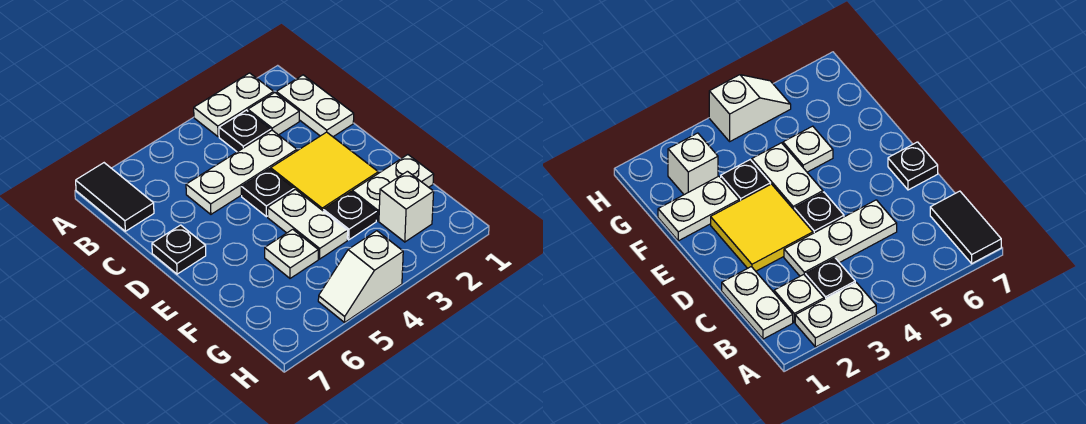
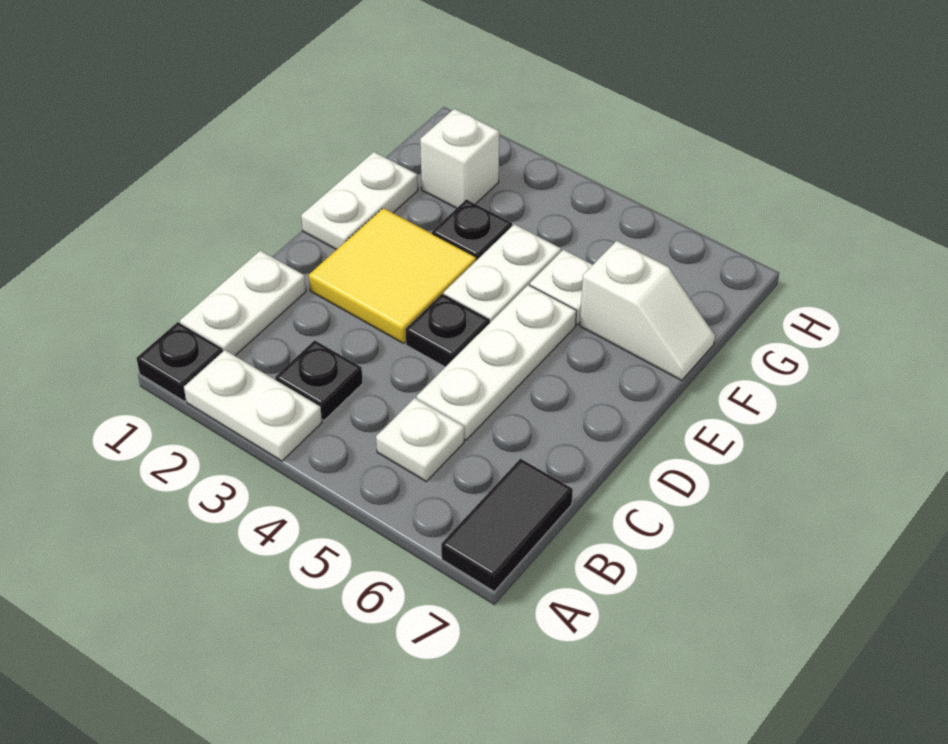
white plate B2 level 1 -> white plate B5 level 1
white plate C3:C5 level 1 -> white plate C5:E5 level 1
black plate D7 level 1 -> black plate A1 level 1
white plate F1:F2 level 1 -> white plate E1:F1 level 1
white slope H4:H5 level 1 top 4 -> white slope F6:F7 level 1 top 6

